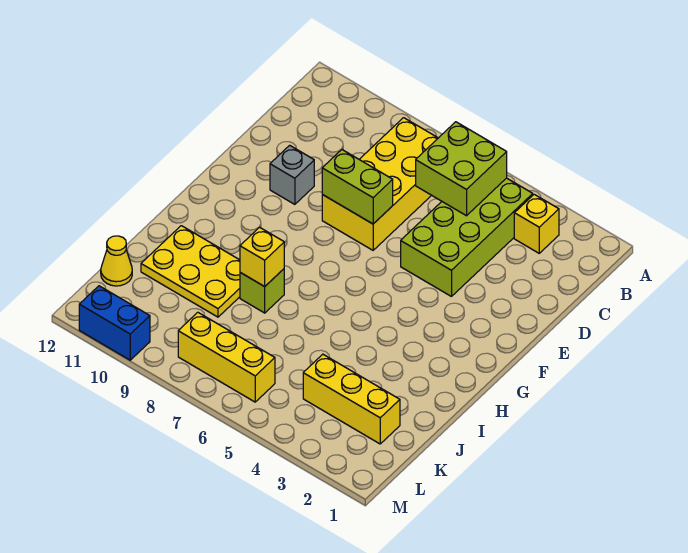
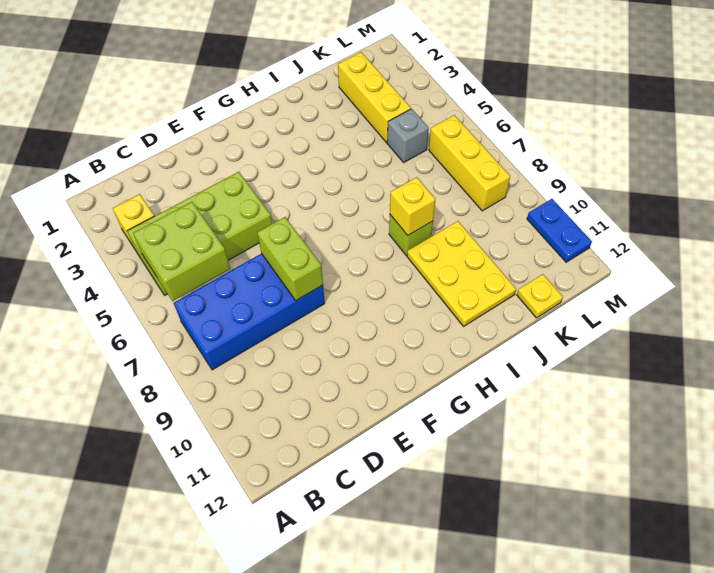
yellow brick B7:E8 level 1 -> blue brick B7:E8 level 1
grey brick E10 level 1 -> grey brick K5 level 1
yellow cone K12 level 1 -> yellow plate K12 level 1
blue brick M10:M11 level 1 -> blue plate M10:M11 level 1

